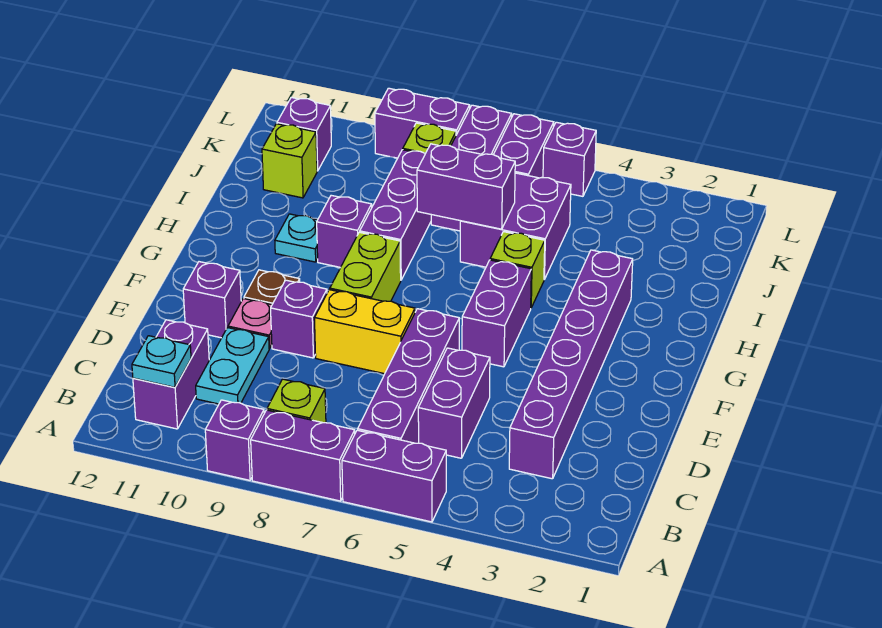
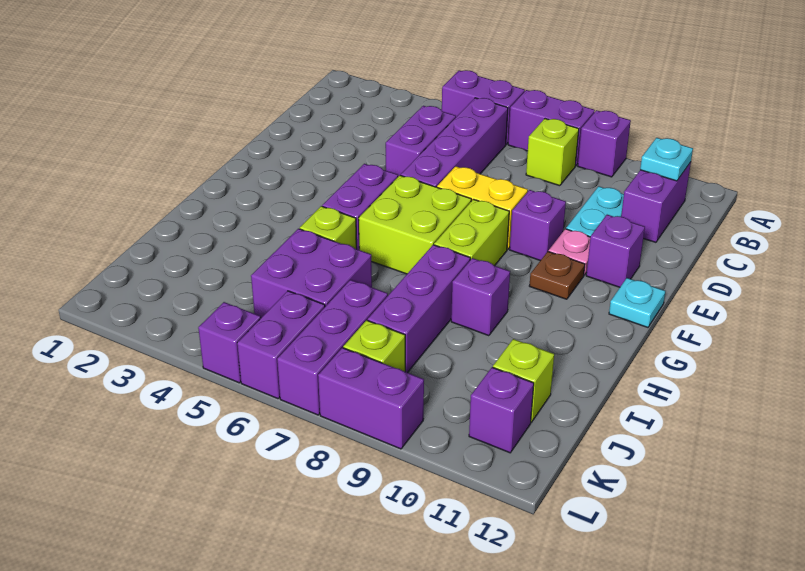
purple brick C3:H3 level 1 -> none
none -> lime brick F6:G7 level 1
cyan plate H10 level 1 -> cyan plate F12 level 1
purple brick I6:I7 level 2 -> none

